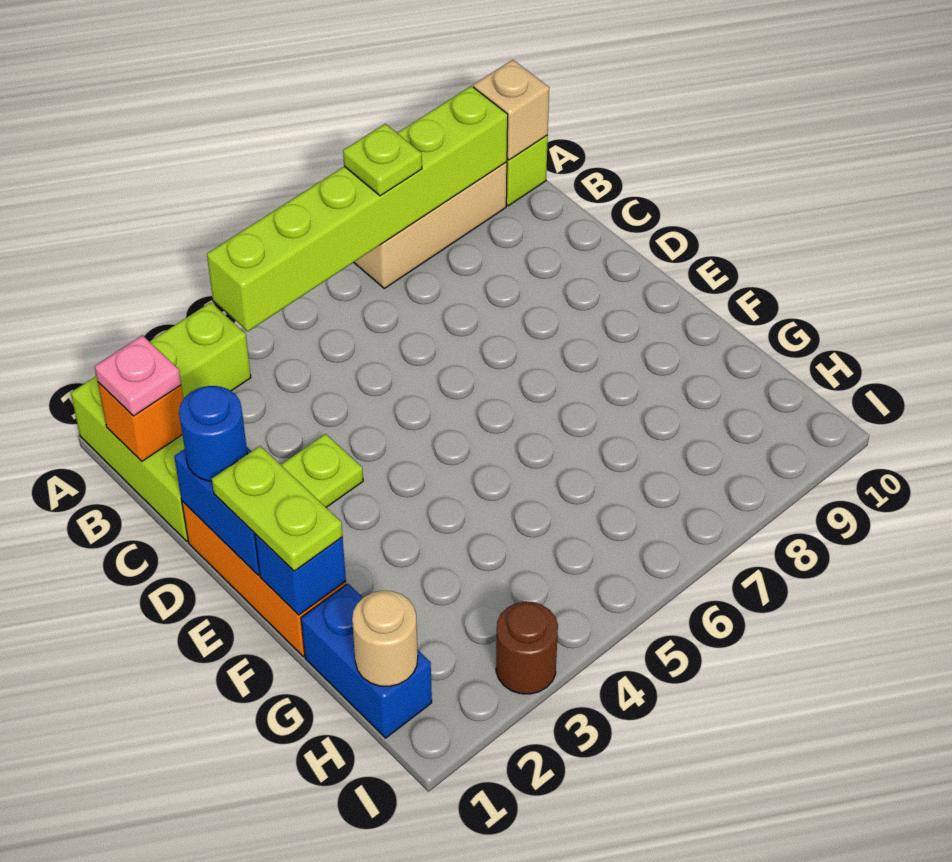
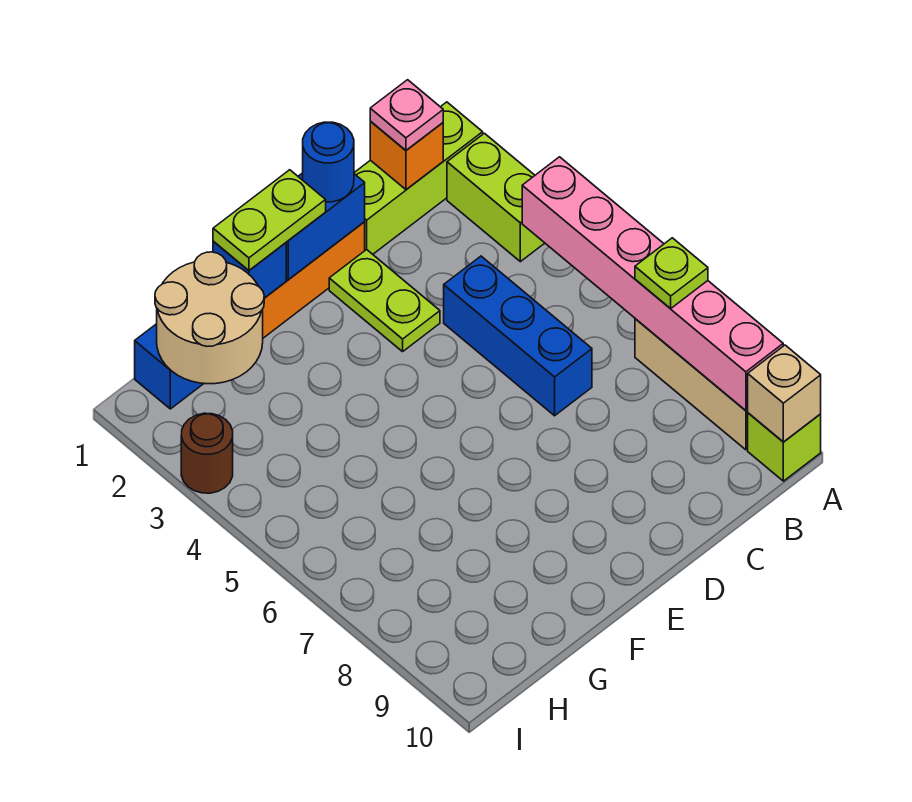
lime brick A4:A9 level 2 -> pink brick A4:A9 level 2
none -> blue brick C4:C6 level 1
tan round brick H1 level 2 -> tan round brick G1:H2 level 2

